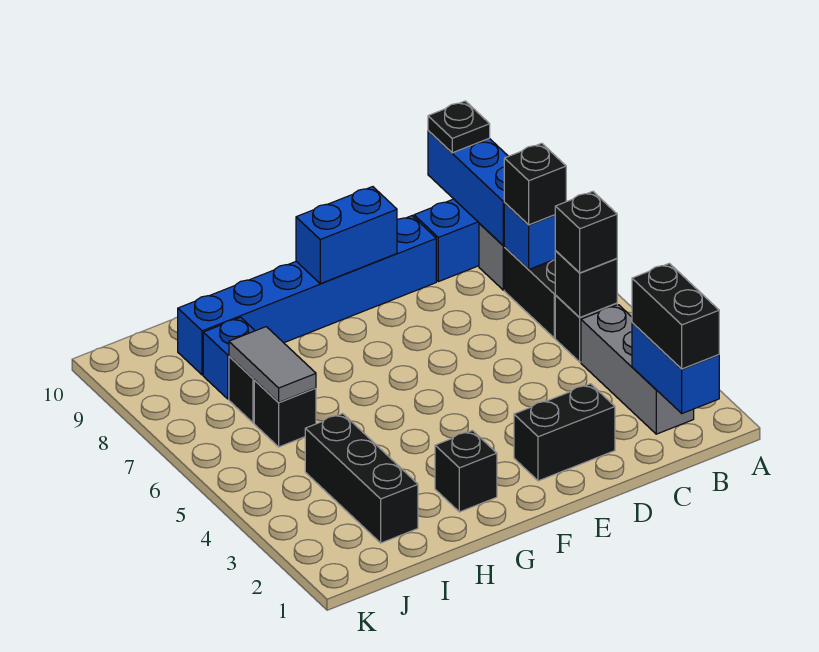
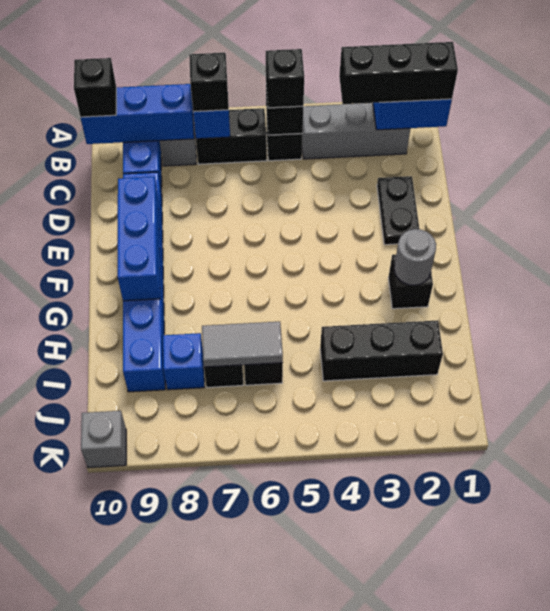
black brick B1:B2 level 3 -> black brick B1:B3 level 3
black plate B10 level 3 -> black brick B10 level 3
black brick D2:E2 level 1 -> black plate D2:E2 level 1
blue brick E9:F9 level 2 -> blue brick E9:G9 level 2
none -> grey round brick G2 level 2
none -> grey brick K10 level 1

